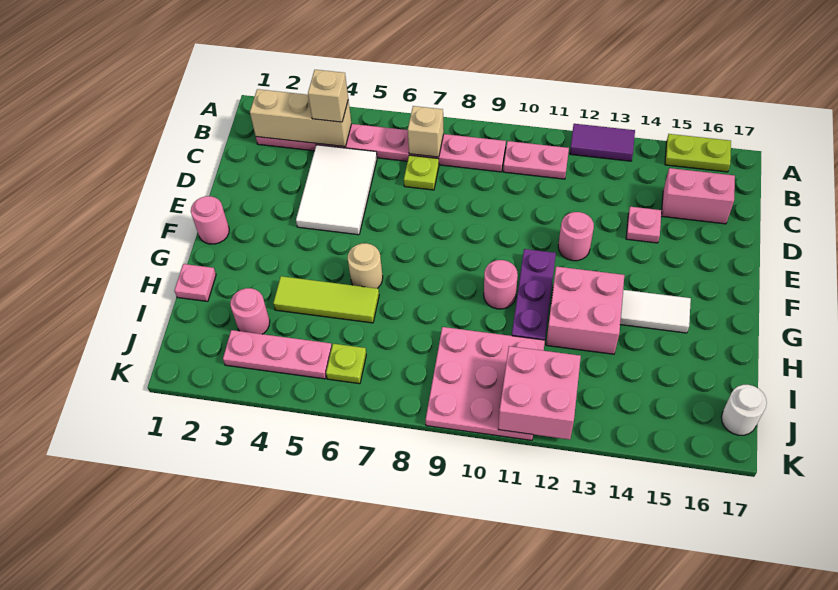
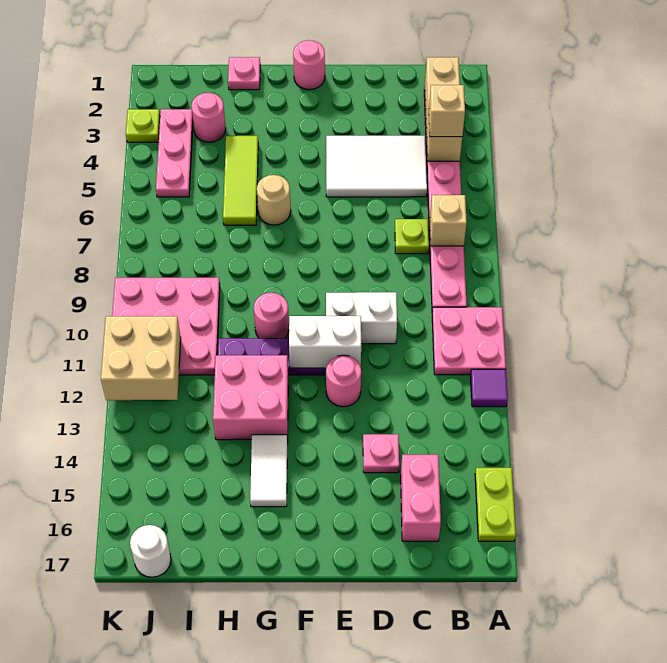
purple tile A12:A13 level 1 -> purple tile A12 level 1
pink plate B10:B11 level 1 -> pink plate A10:B11 level 1
none -> white brick D10:E10 level 1
none -> white brick E11:F11 level 2
lime plate J6 level 1 -> lime plate K3 level 1
pink brick J11:K12 level 2 -> tan brick J11:K12 level 2

